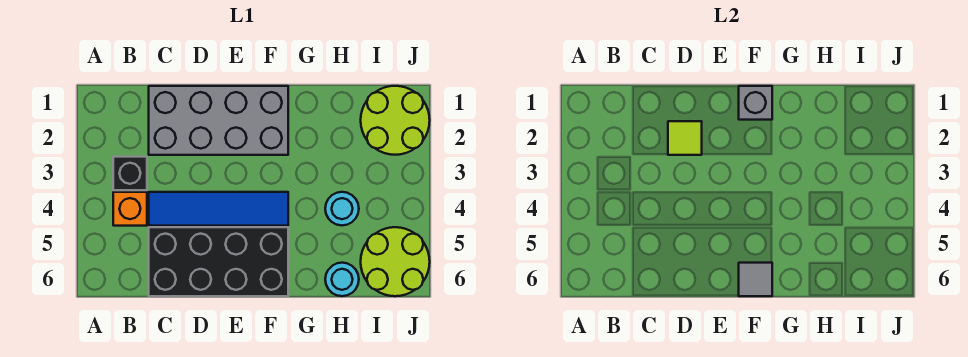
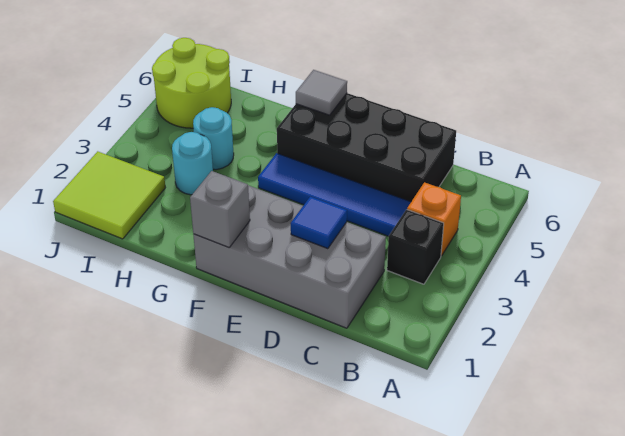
lime tile D2 level 2 -> blue tile D2 level 2
cyan round brick H6 level 1 -> cyan round brick H3 level 1
lime round brick I1:J2 level 1 -> lime tile I1:J2 level 1

